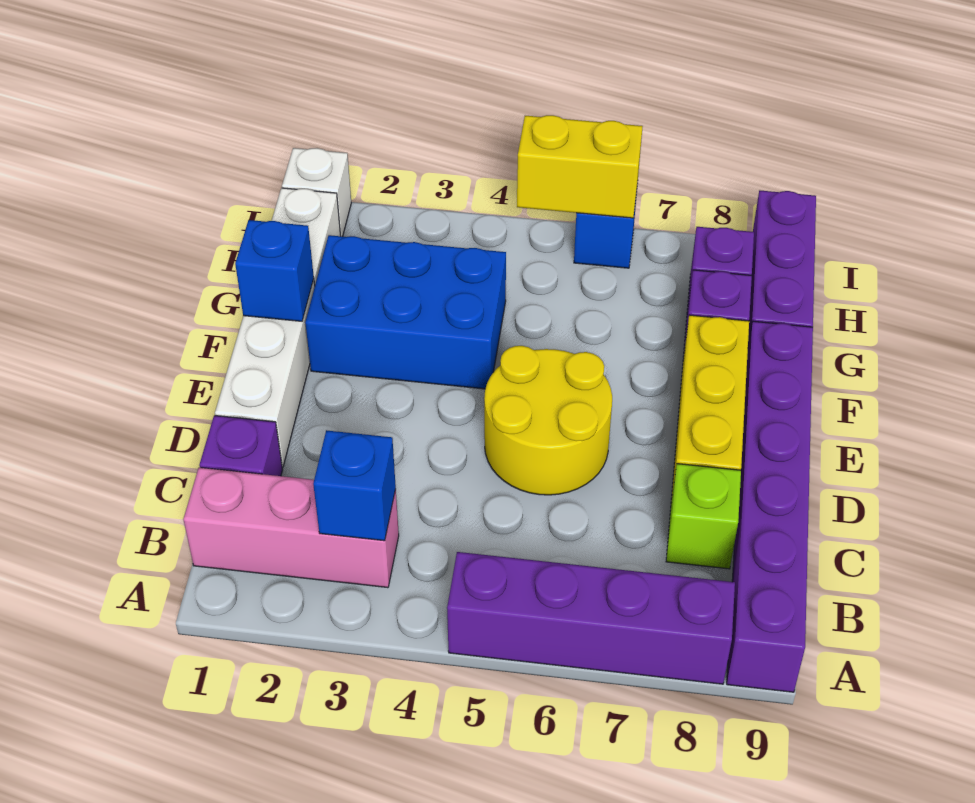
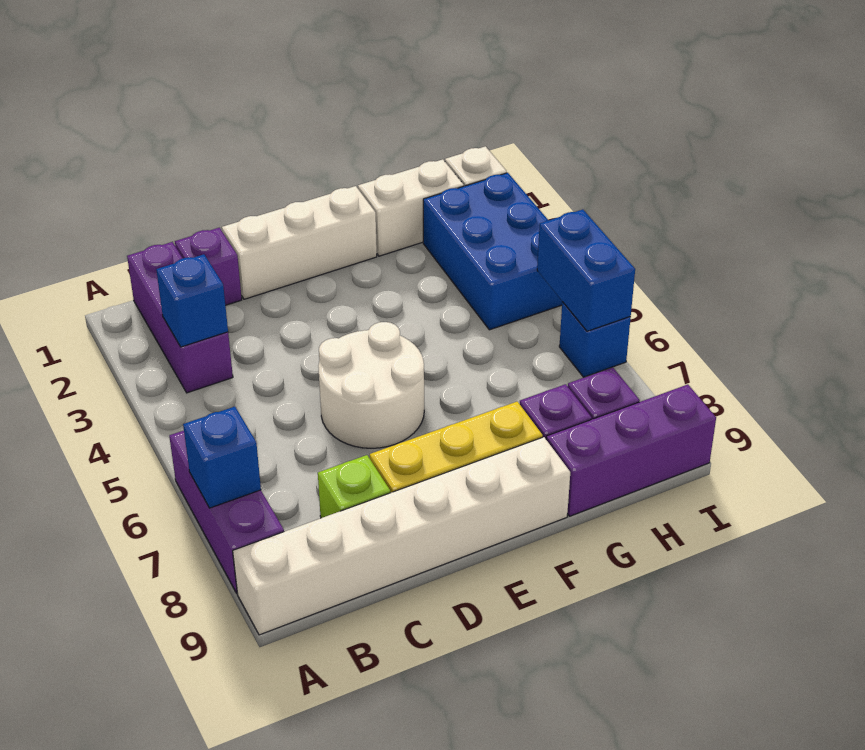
purple brick A5:A8 level 1 -> purple brick A6:A8 level 1
purple brick A9:F9 level 1 -> white brick A9:F9 level 1
pink brick B1:B3 level 1 -> purple brick B1:B3 level 1
yellow round brick D5:E6 level 1 -> white round brick D5:E6 level 1
blue brick F1 level 2 -> blue brick A7 level 2
blue brick F2:G4 level 1 -> blue brick H2:I4 level 1
yellow brick I5:I6 level 2 -> blue brick I5:I6 level 2

